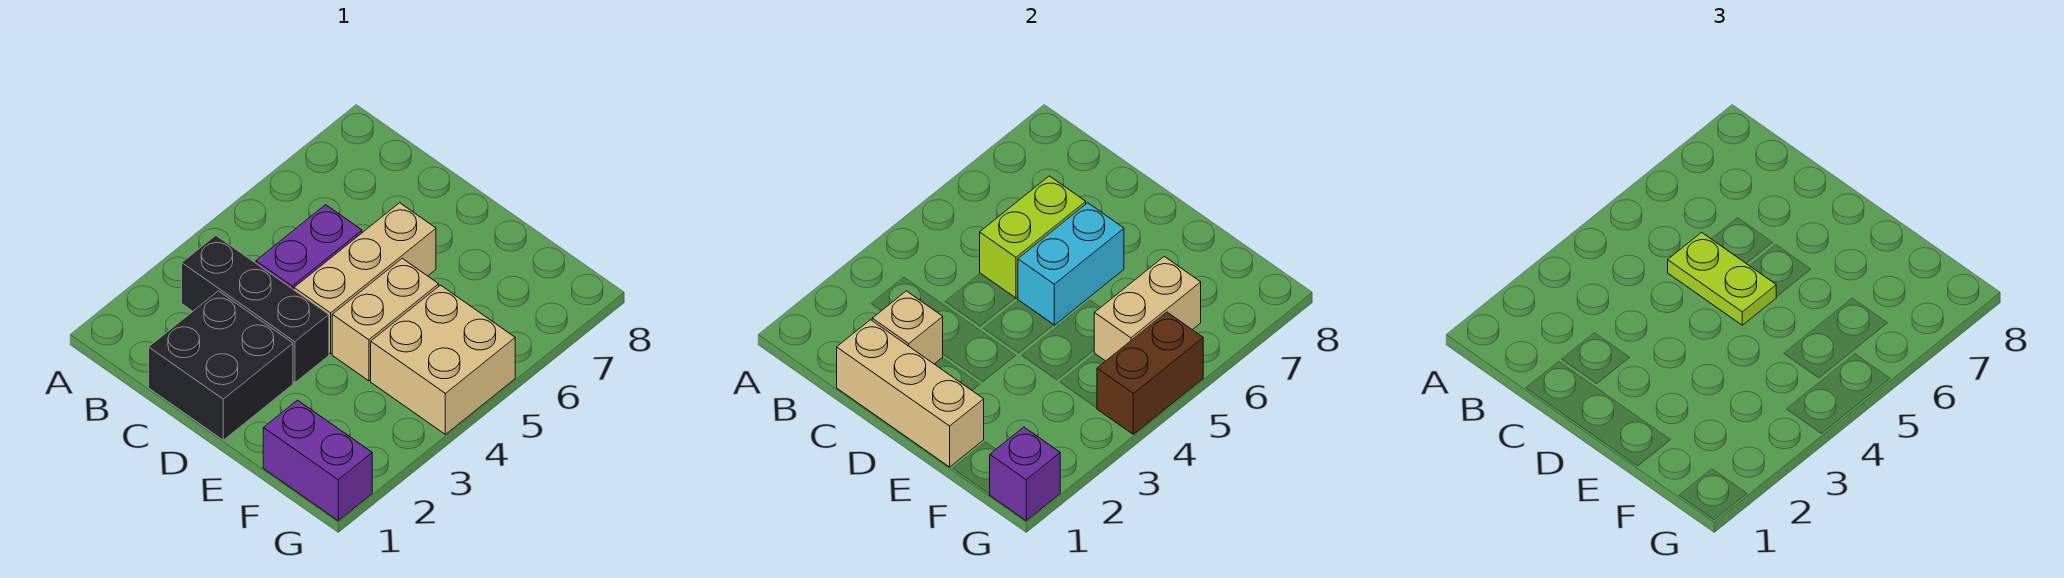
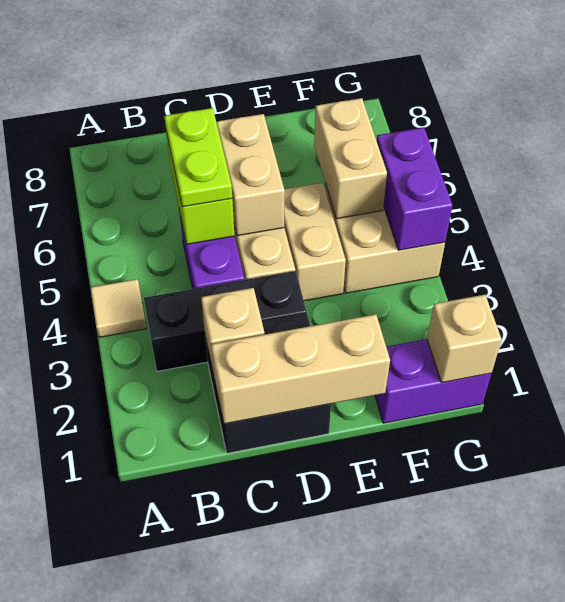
none -> tan tile A4 level 1
lime plate C5:D5 level 3 -> lime plate C5:C6 level 3
cyan brick D5:D6 level 2 -> tan brick D5:D6 level 2
purple brick G1 level 2 -> tan brick G1 level 2
brown brick G4:G5 level 2 -> purple brick G4:G5 level 2

